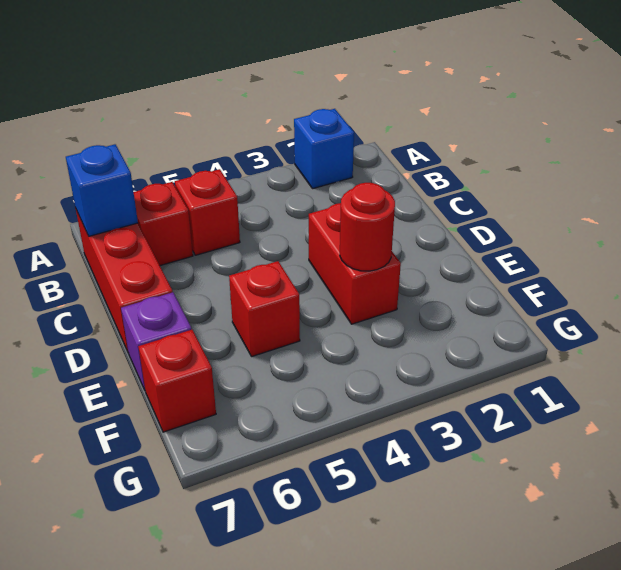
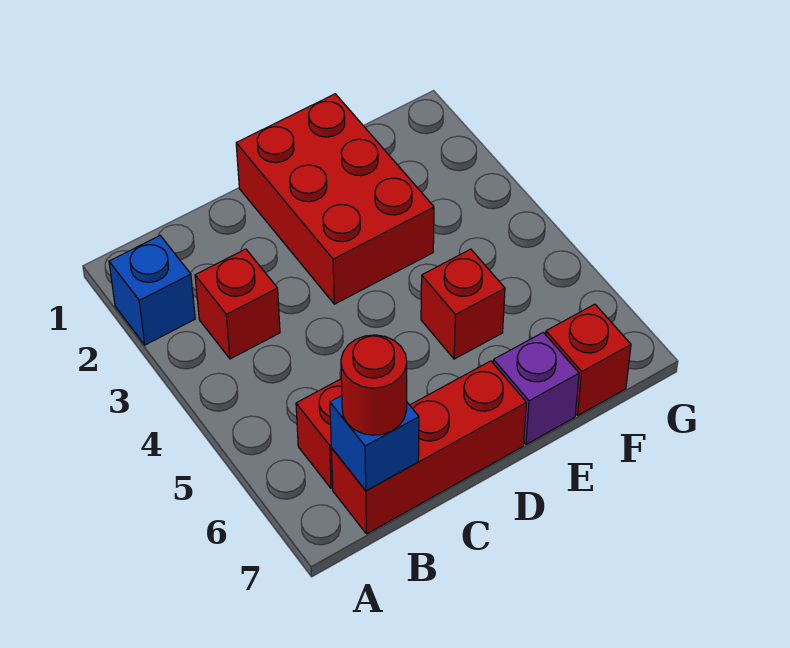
red brick B5 level 1 -> red brick B3 level 1
red brick D3:E3 level 1 -> red brick D1:E3 level 1
red round brick E3 level 2 -> red round brick B7 level 3

